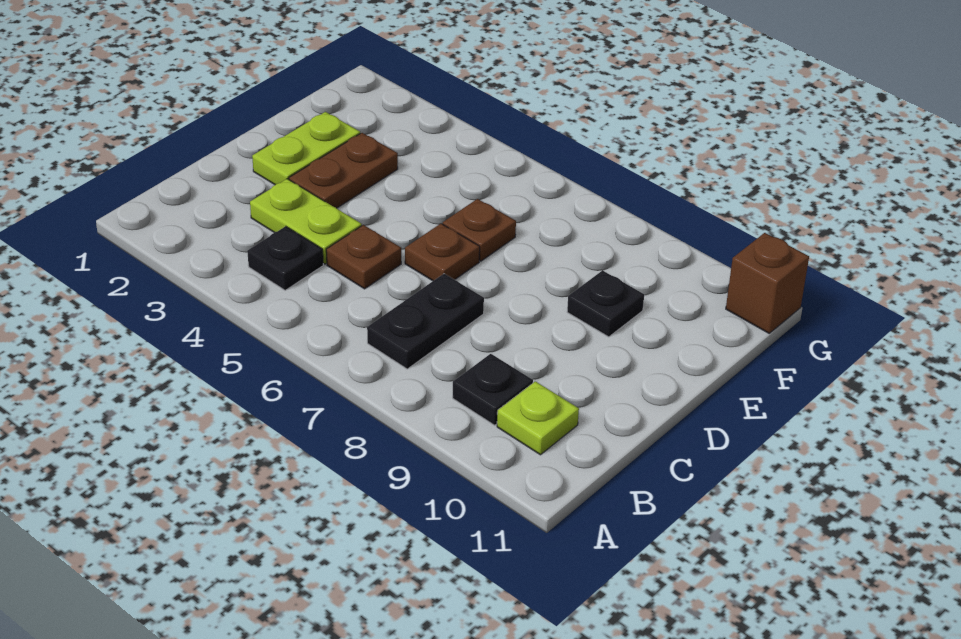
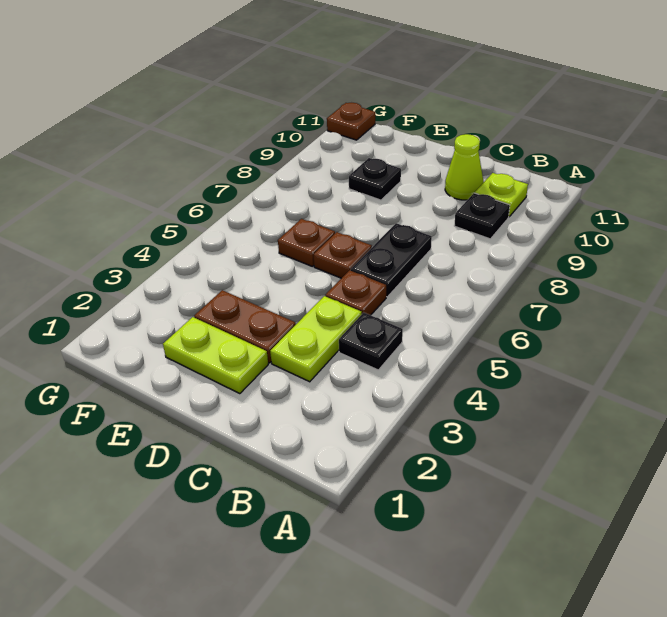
black plate B7:C7 level 1 -> black plate C6:C7 level 1
none -> lime cone C10 level 1
brown brick G11 level 1 -> brown plate G11 level 1

